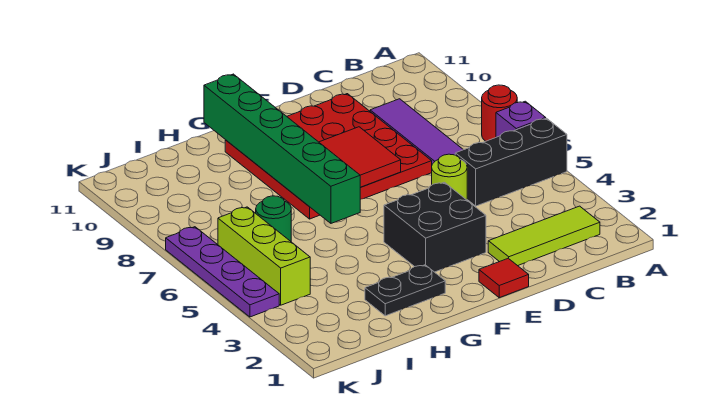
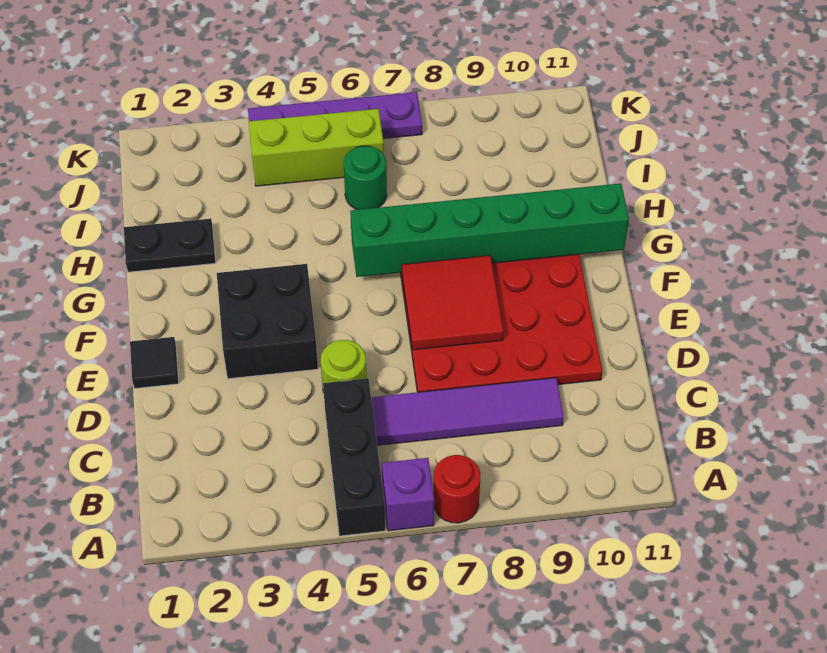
lime tile B2:D2 level 1 -> none
red tile E1 level 1 -> black tile E1 level 1
black plate G2:H2 level 1 -> black plate H1:H2 level 1

